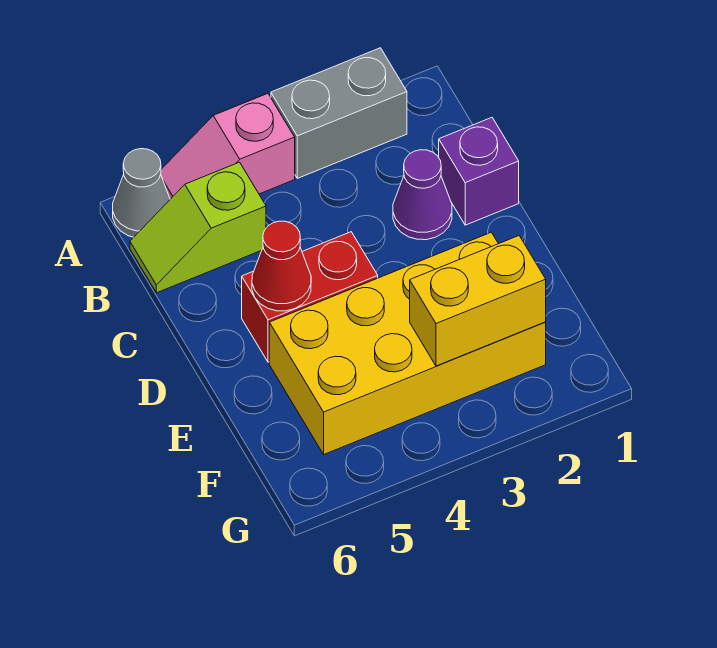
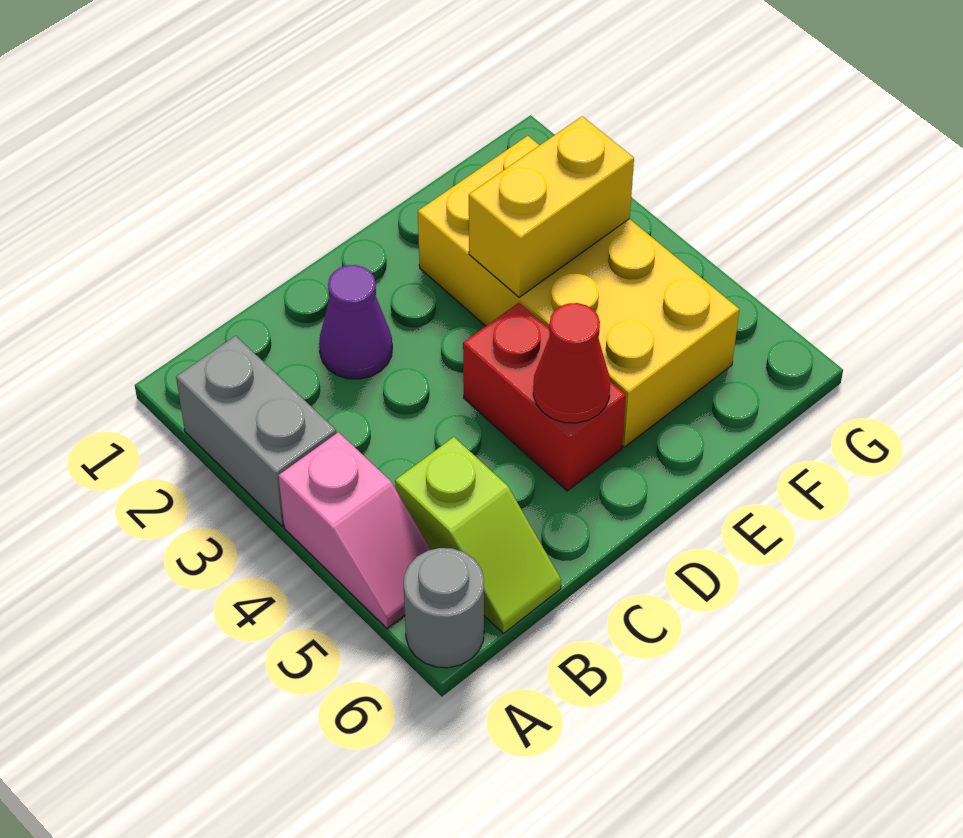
grey cone A6 level 1 -> grey round brick A6 level 1
purple brick C1 level 1 -> none
yellow brick F2:F3 level 2 -> yellow brick E3:F3 level 2

